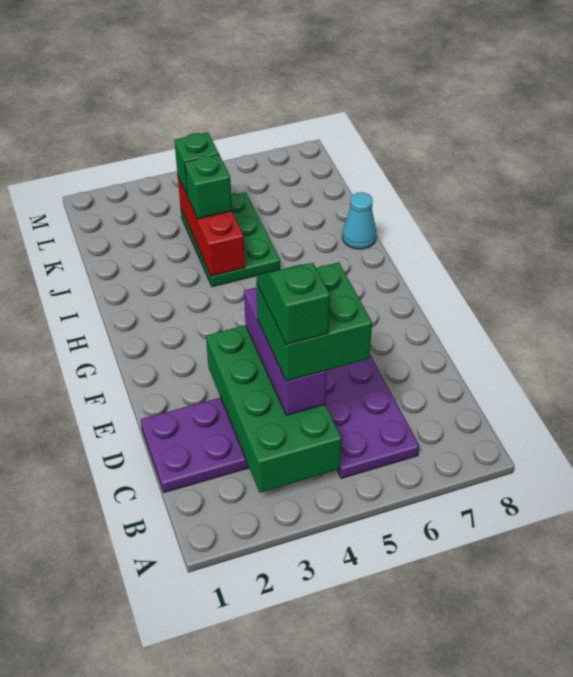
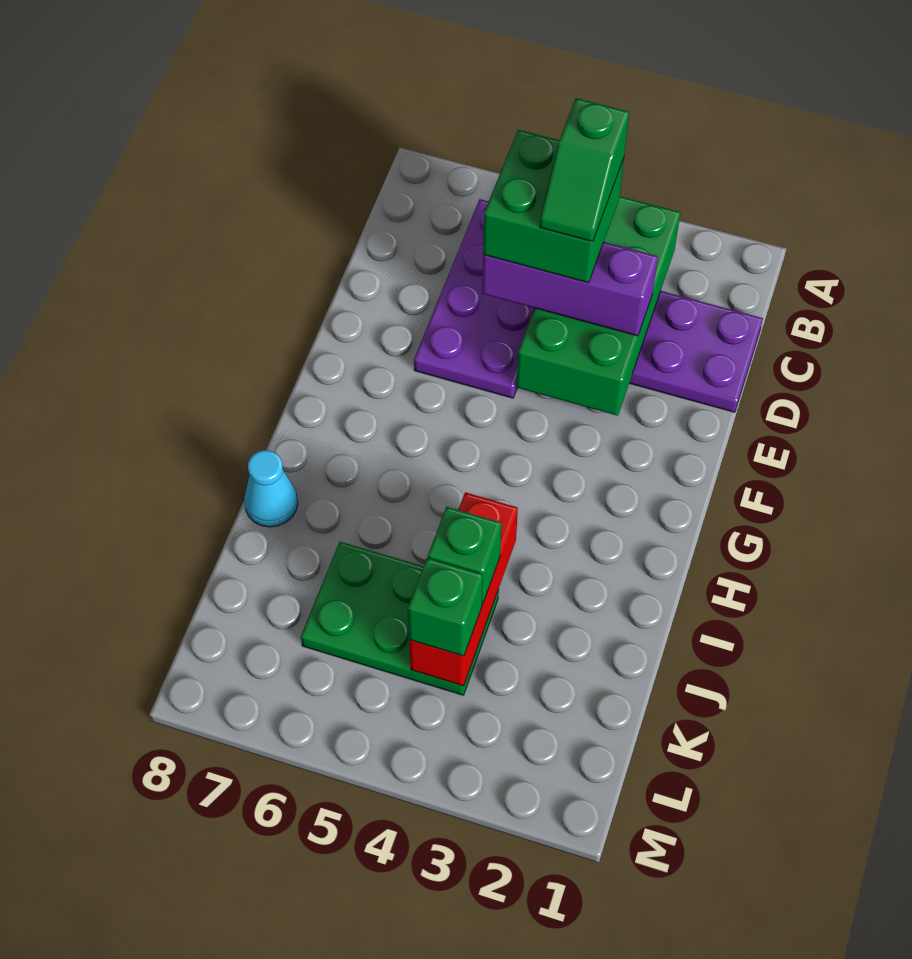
purple brick C4:E4 level 3 -> purple brick D3:D5 level 3
green plate I4:K5 level 1 -> green plate J4:K6 level 1

